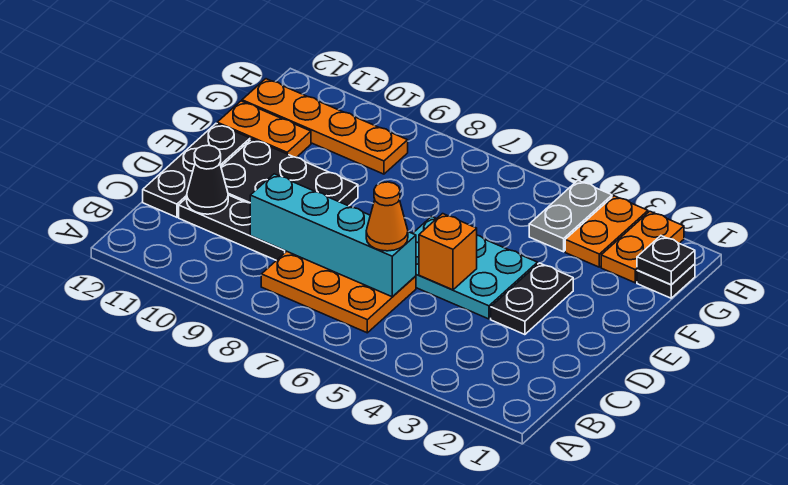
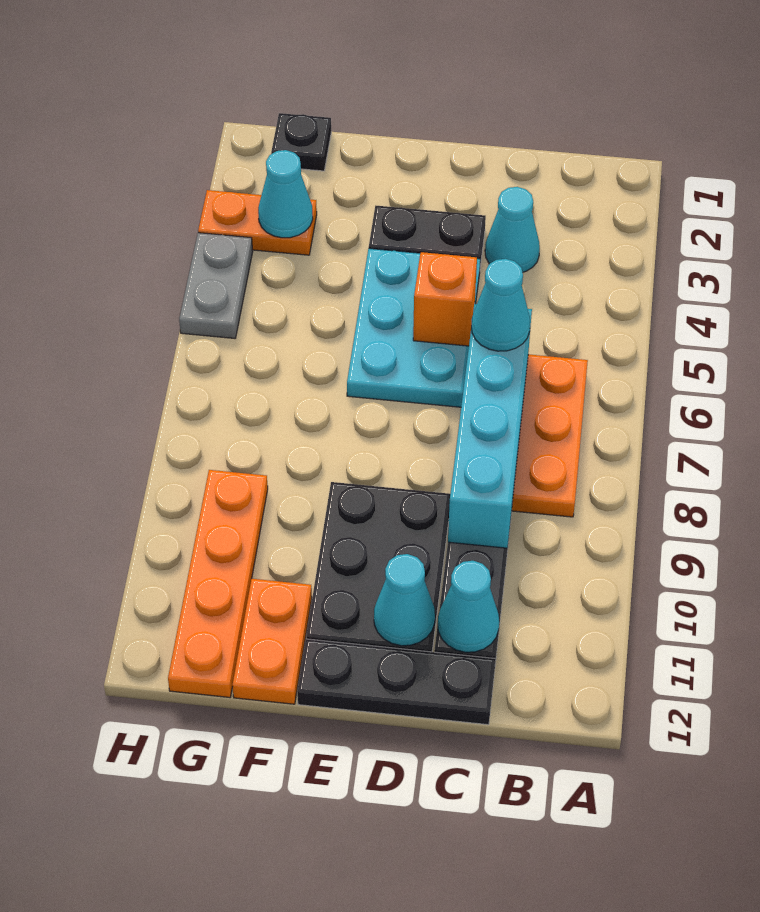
none -> cyan cone C3 level 1
orange cone C6 level 3 -> cyan cone C6 level 3
black cone C11 level 2 -> cyan cone C11 level 2
none -> cyan cone D11 level 2
black plate G1 level 2 -> none
orange plate G2:H2 level 1 -> none
none -> cyan cone G3 level 2
grey plate G4:H4 level 1 -> grey plate H4:H5 level 1

